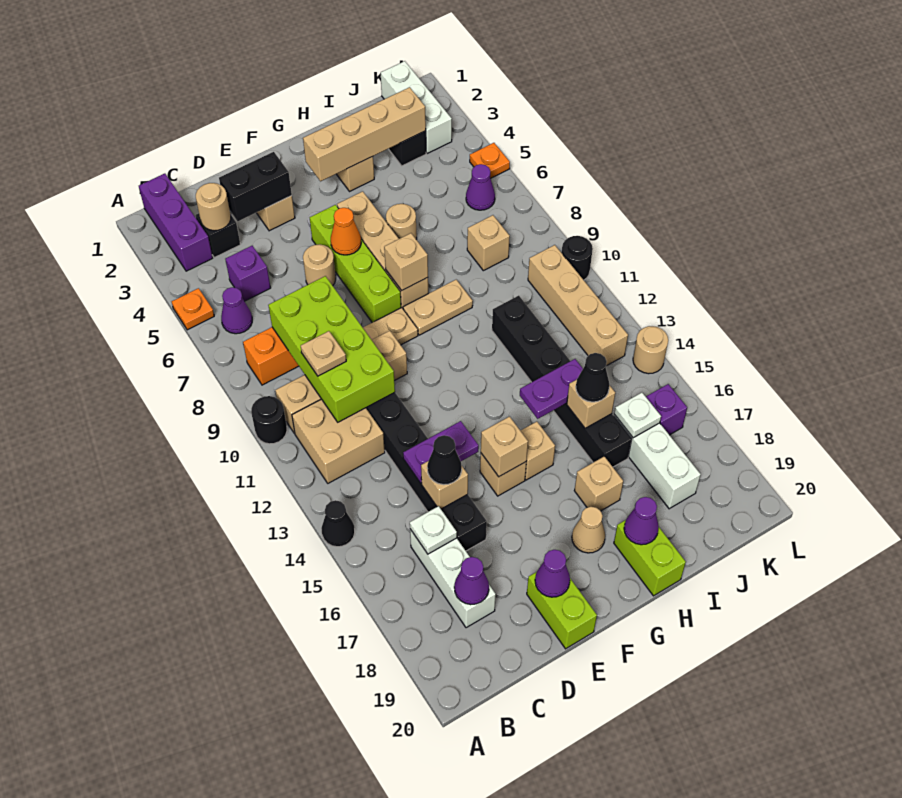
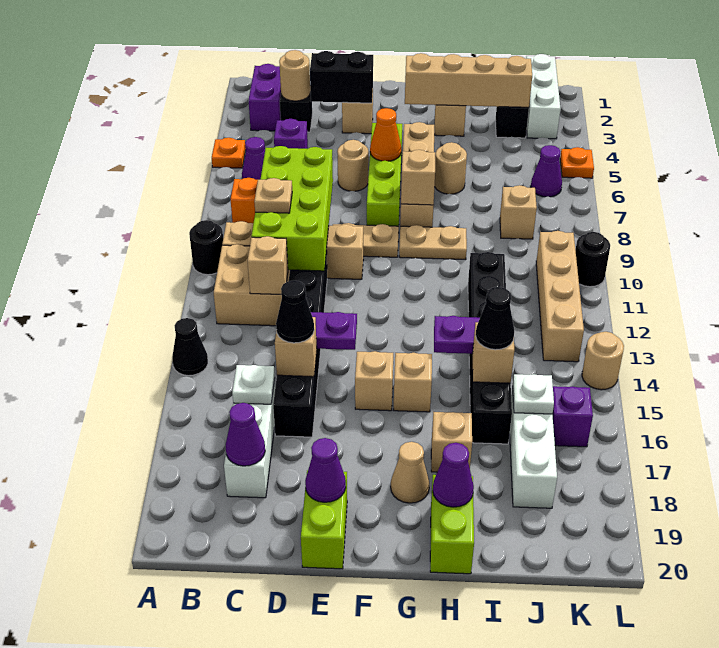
purple brick B1:B3 level 1 -> purple brick B2:B3 level 1
tan brick F15 level 2 -> tan brick C12 level 2

